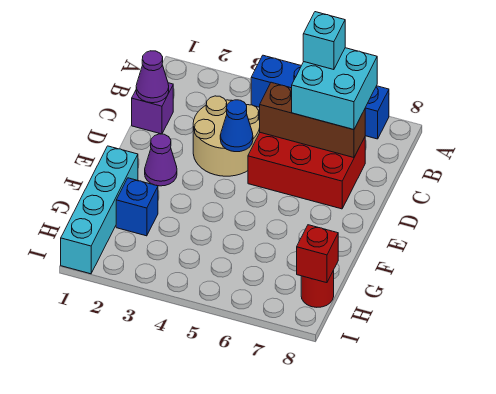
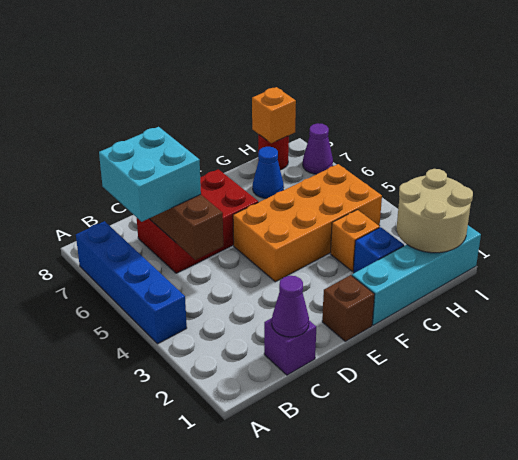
cyan brick B6 level 4 -> none
tan round brick C3:D4 level 1 -> tan round brick H1:I2 level 2
red brick C5:D7 level 1 -> red brick C6:E7 level 1
blue cone D4 level 2 -> blue cone G7 level 1
none -> brown brick E1 level 1
purple cone E2 level 1 -> purple cone I7 level 1
none -> orange brick E4:H5 level 1
none -> orange brick G3 level 1
red brick H8 level 2 -> orange brick H8 level 2

